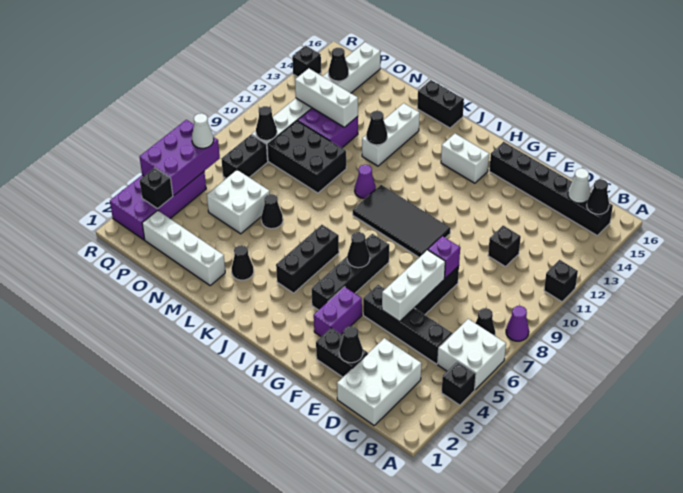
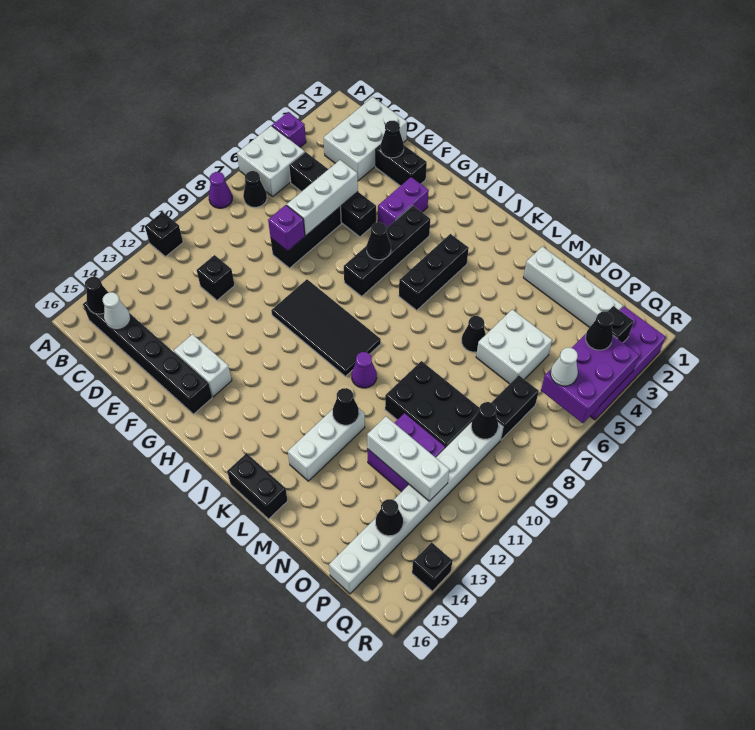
black brick A4 level 1 -> purple brick A4 level 1
white brick H14:I14 level 1 -> white brick F14:G14 level 1
black cone L3 level 1 -> black cone Q4 level 3

